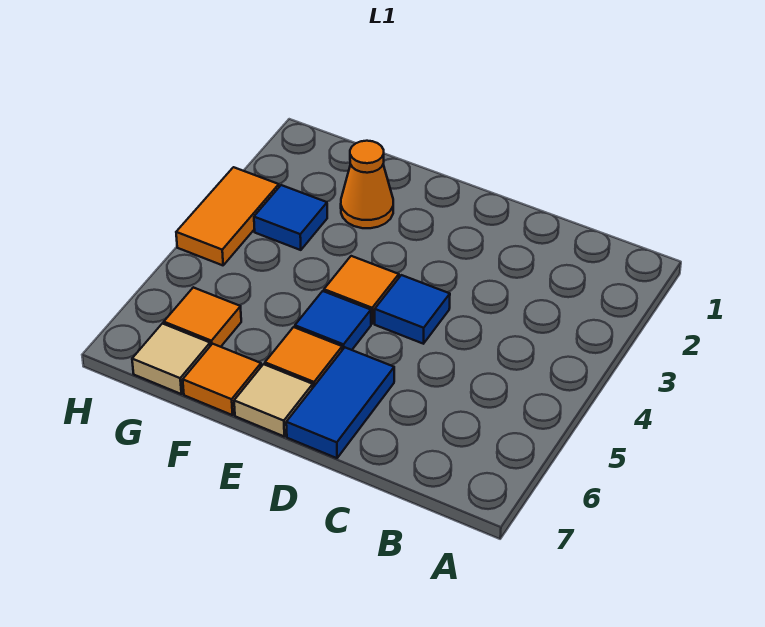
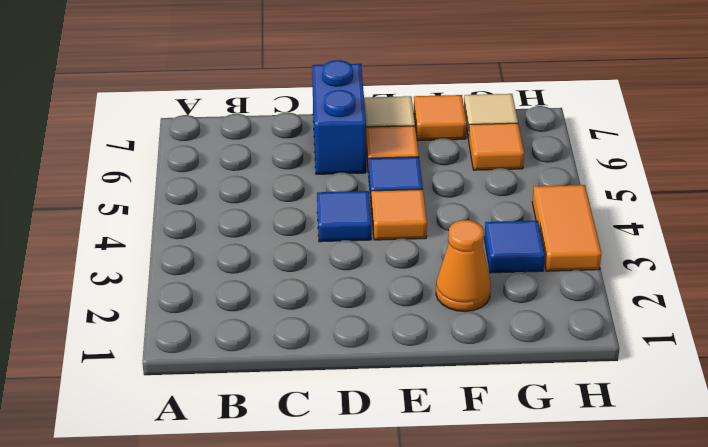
blue tile D6:D7 level 1 -> blue brick D6:D7 level 1

